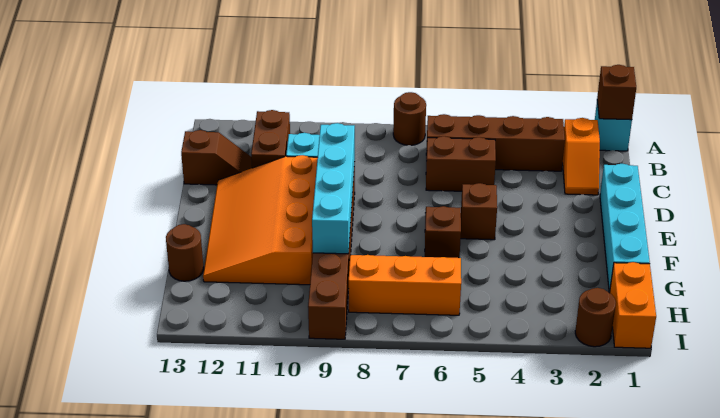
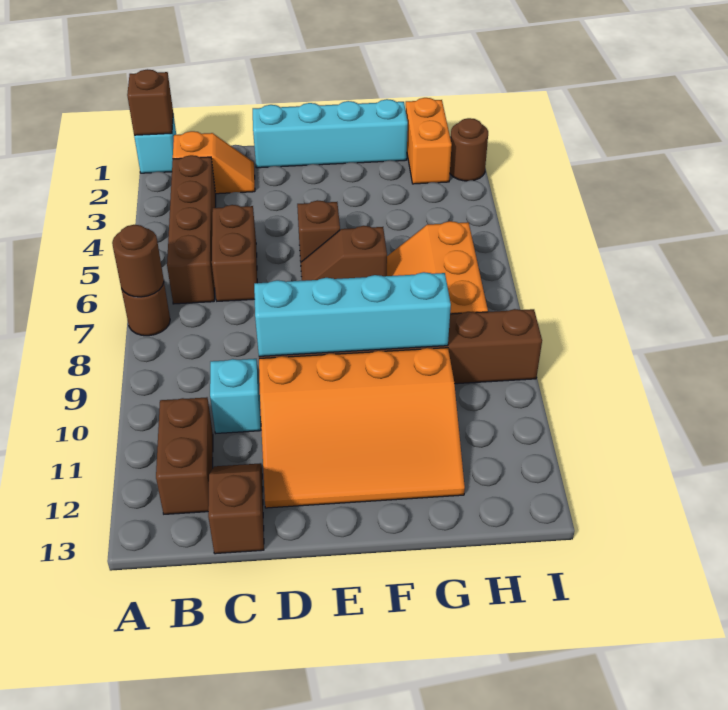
brown brick B11:C11 level 1 -> brown brick B11:B12 level 1
brown round brick G13 level 1 -> brown round brick A7 level 2
orange brick H1:I1 level 1 -> orange brick H1:H2 level 1

